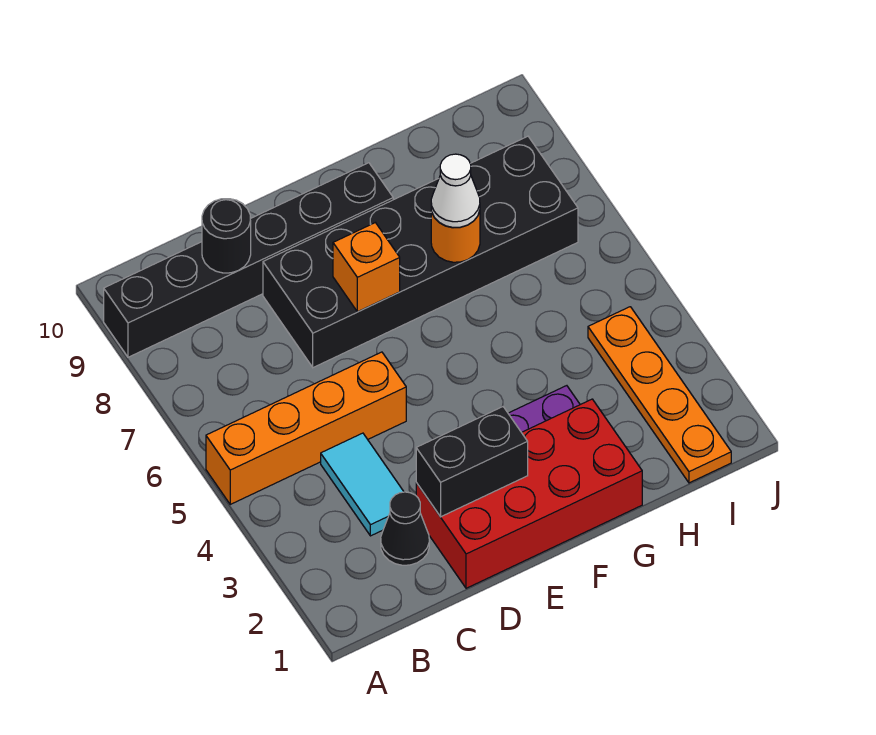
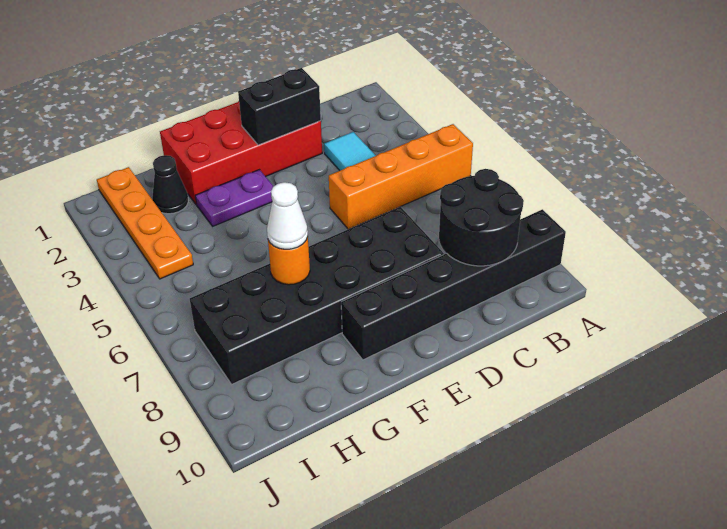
black cone C2 level 1 -> black cone H2 level 1
black round brick C9 level 2 -> black round brick B8:C9 level 2
orange brick E7 level 2 -> none

